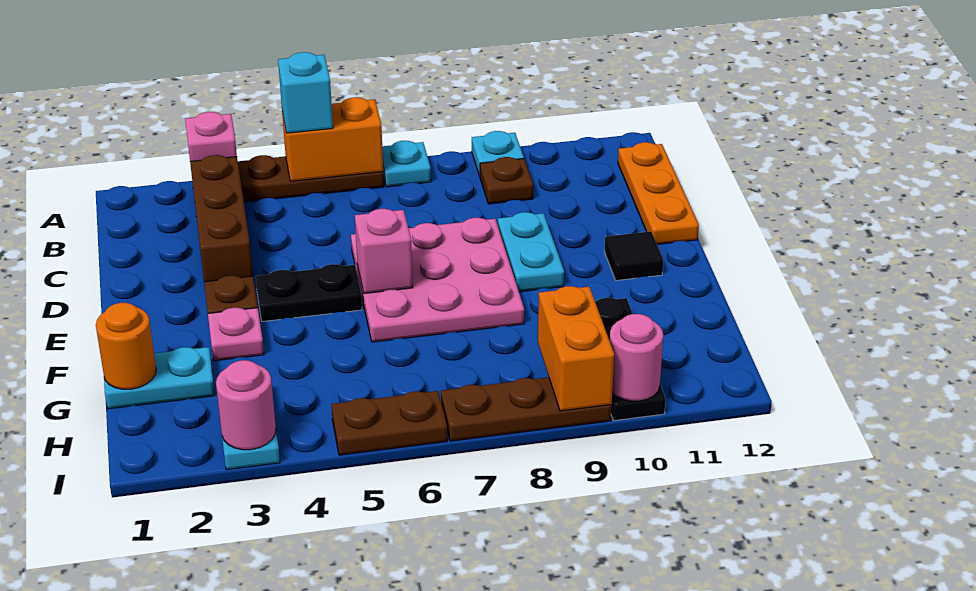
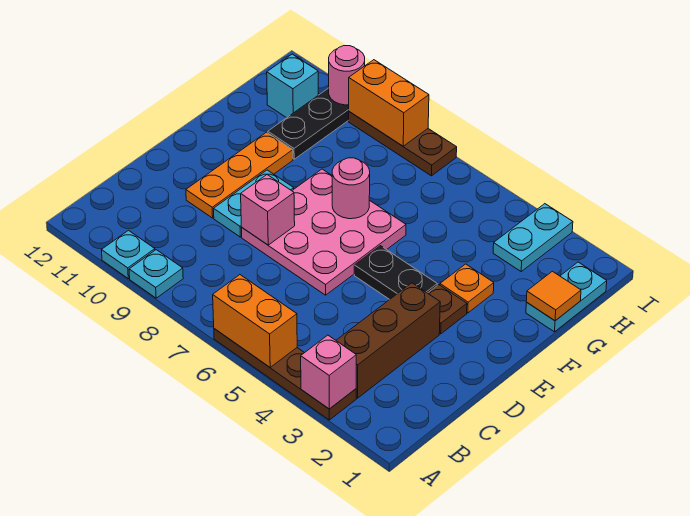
cyan brick A5 level 3 -> cyan brick H11 level 1
cyan plate A7 level 1 -> cyan plate A10 level 1
brown plate B9 level 1 -> none
orange plate B12:D12 level 1 -> orange plate D10:F10 level 1
pink brick E6 level 2 -> pink brick D8 level 2
black tile E11 level 1 -> none
pink plate F3 level 1 -> orange plate F3 level 1
cyan plate G1:G2 level 1 -> cyan plate G1:H1 level 1
orange round brick G1 level 2 -> orange tile G1 level 2
orange brick H9:I9 level 2 -> orange brick I8:I9 level 2
pink round brick I3 level 2 -> pink round brick F7 level 2
brown plate I5:I6 level 1 -> none

